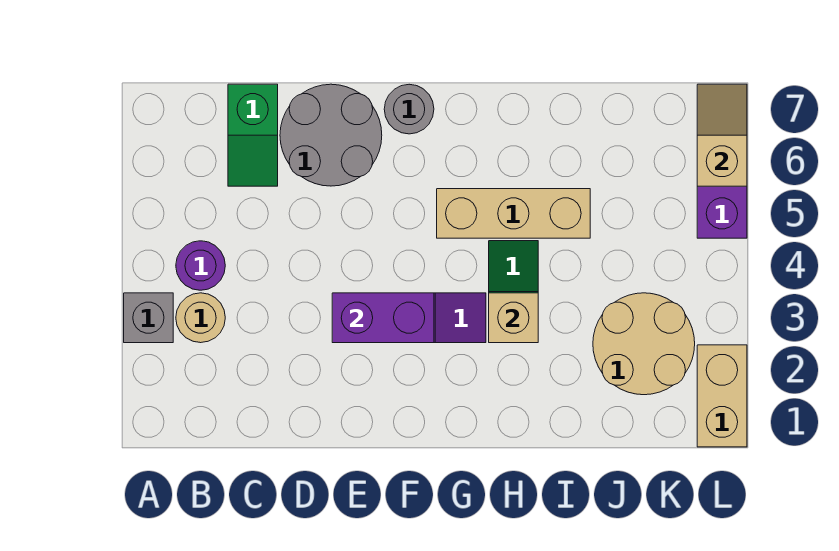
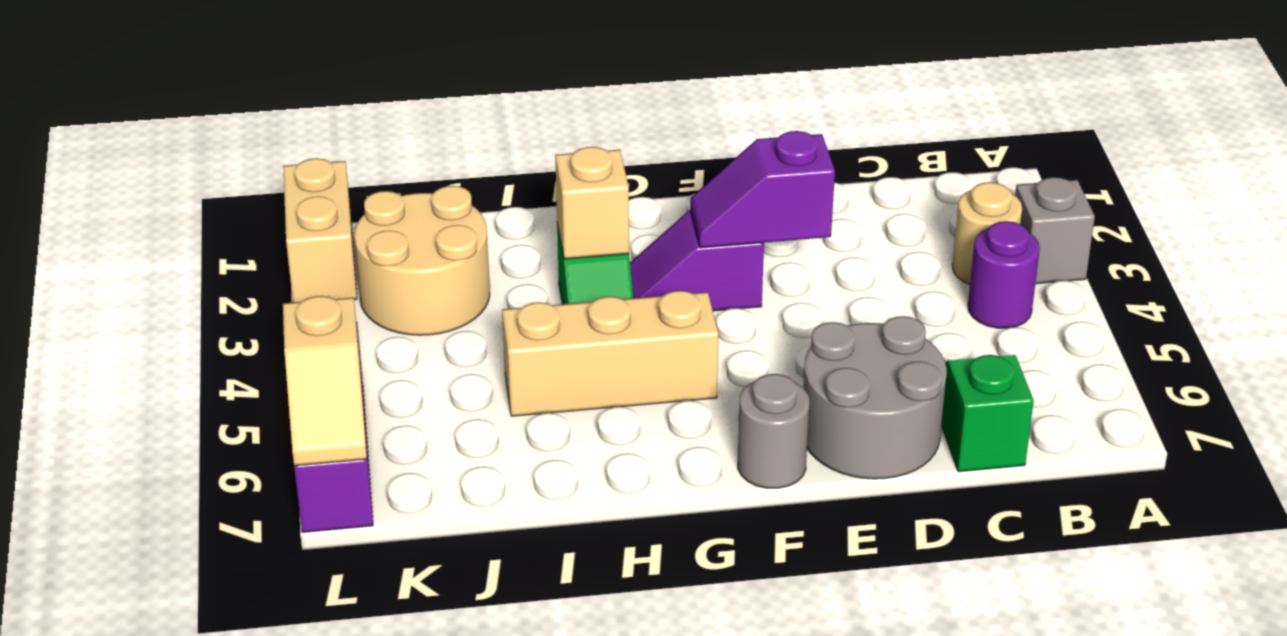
purple brick E3:F3 level 2 -> purple slope E3:F3 level 2 top E

